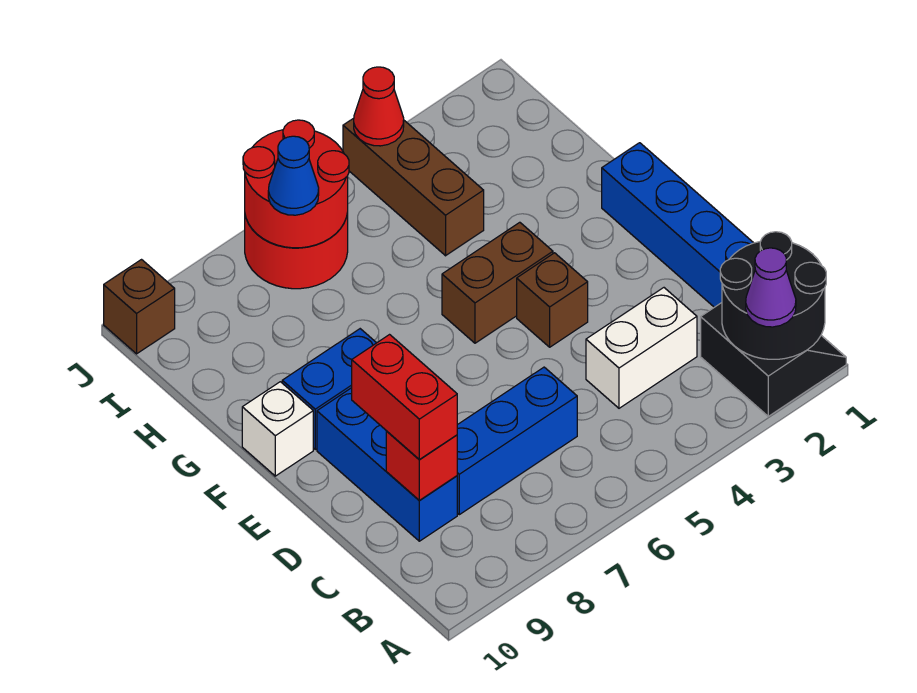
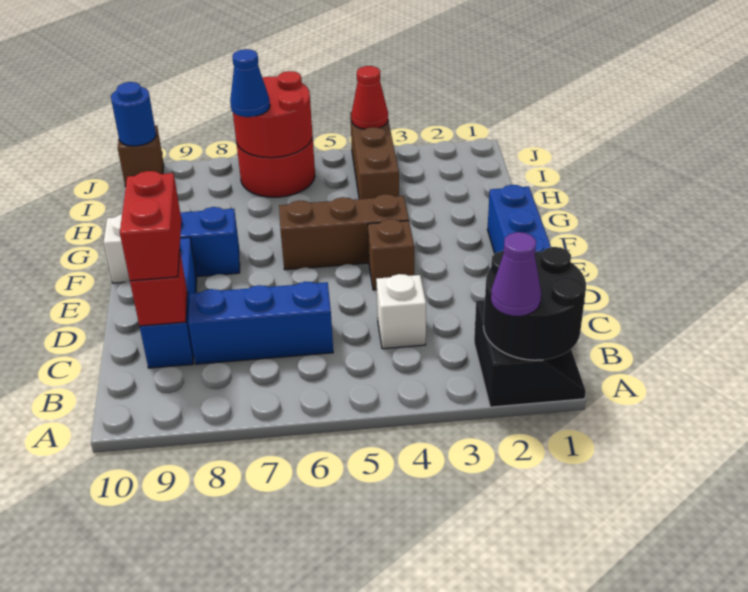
white brick C3:C4 level 1 -> white brick C4 level 1
brown brick F4:F5 level 1 -> brown brick F4:F6 level 1
none -> blue round brick J10 level 2

